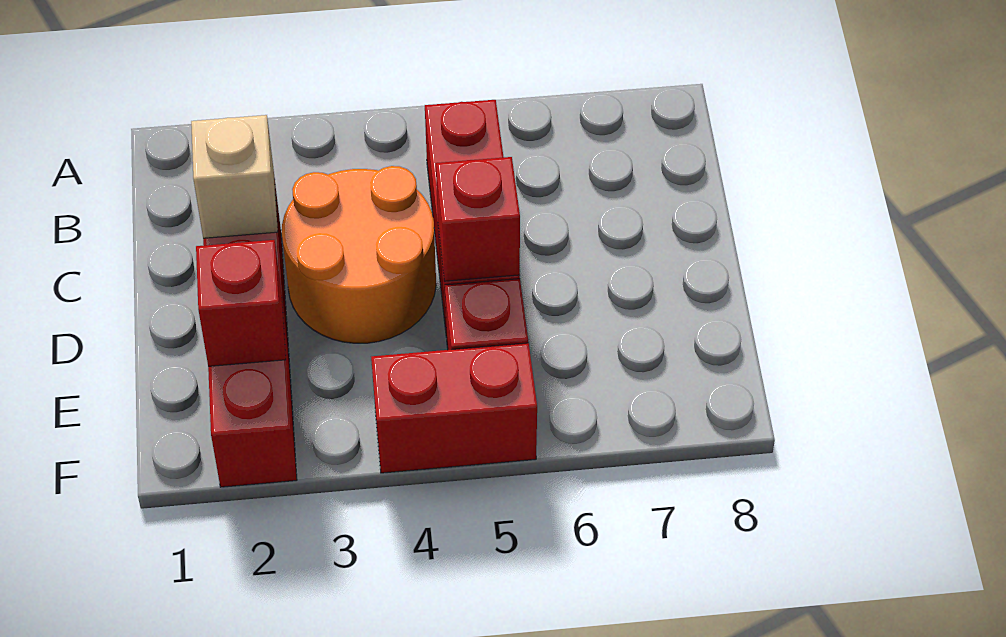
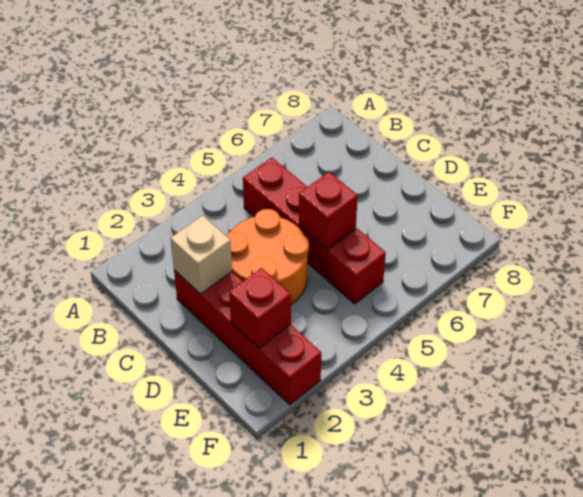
red brick F4:F5 level 1 -> none

